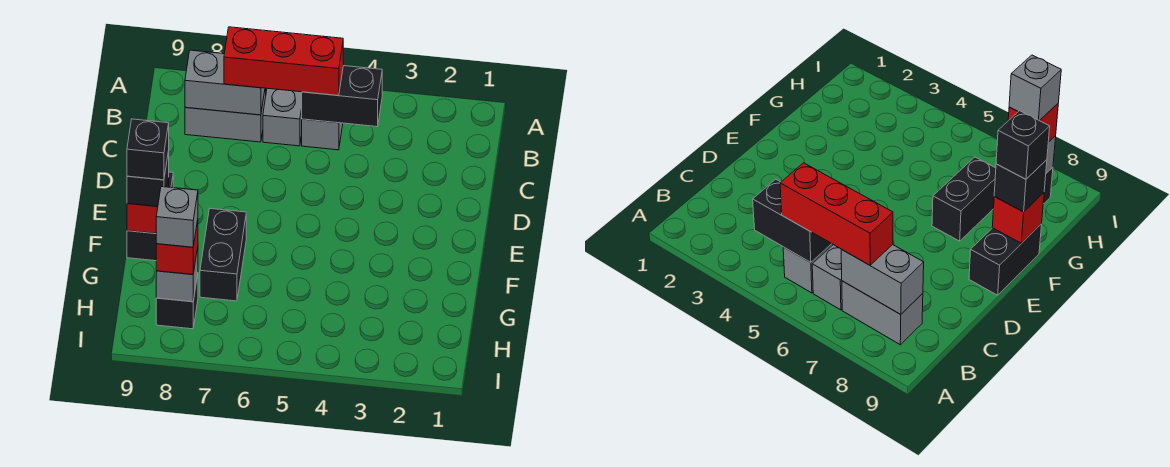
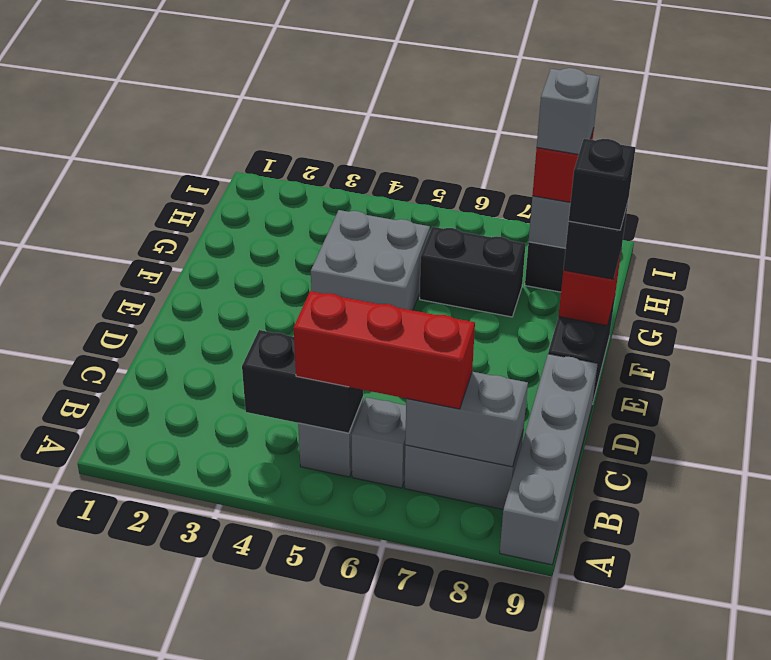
none -> grey brick A9:D9 level 1
none -> grey brick F4:G5 level 1
black brick F7:G7 level 1 -> black brick G6:G7 level 1

